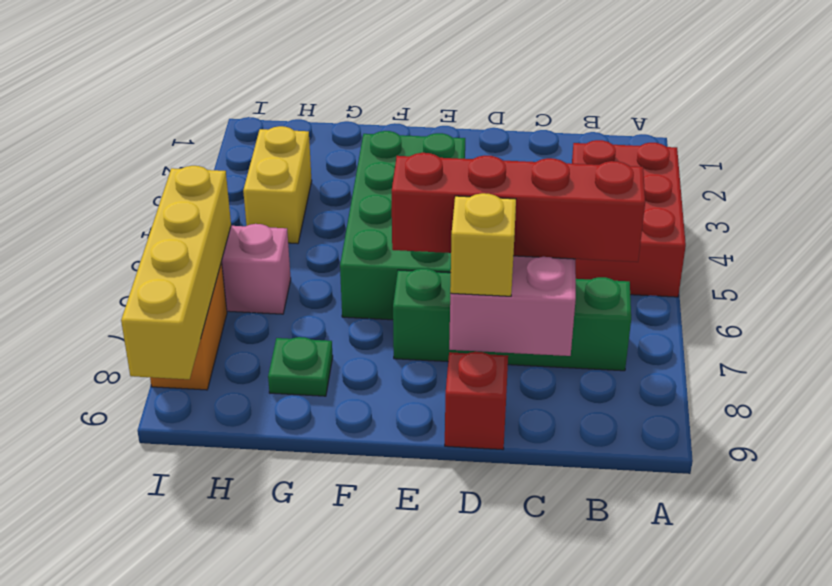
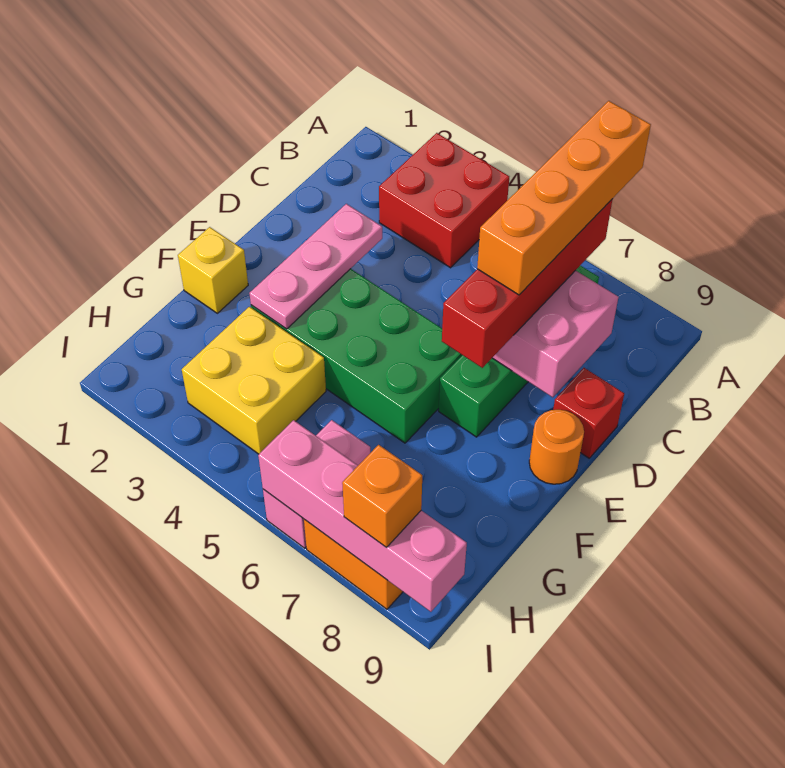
red brick A3:B5 level 1 -> red brick A3:B4 level 1
none -> orange brick A7:D7 level 4
none -> pink plate D3:F3 level 2
yellow brick D8 level 3 -> yellow brick F1 level 1
none -> orange round brick E9 level 1
green plate G8 level 1 -> none
yellow brick H3:H4 level 1 -> yellow brick G3:H4 level 1
yellow brick I6:I9 level 2 -> pink brick I6:I9 level 2
none -> orange brick I8 level 3

